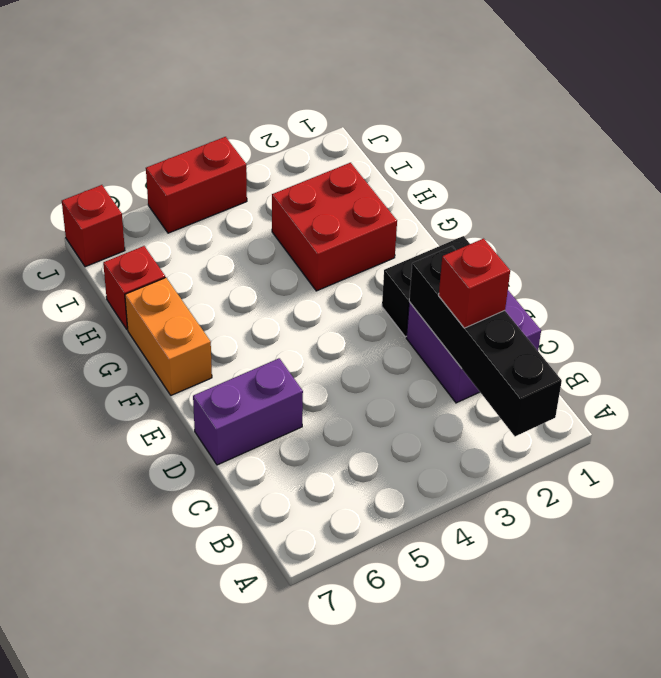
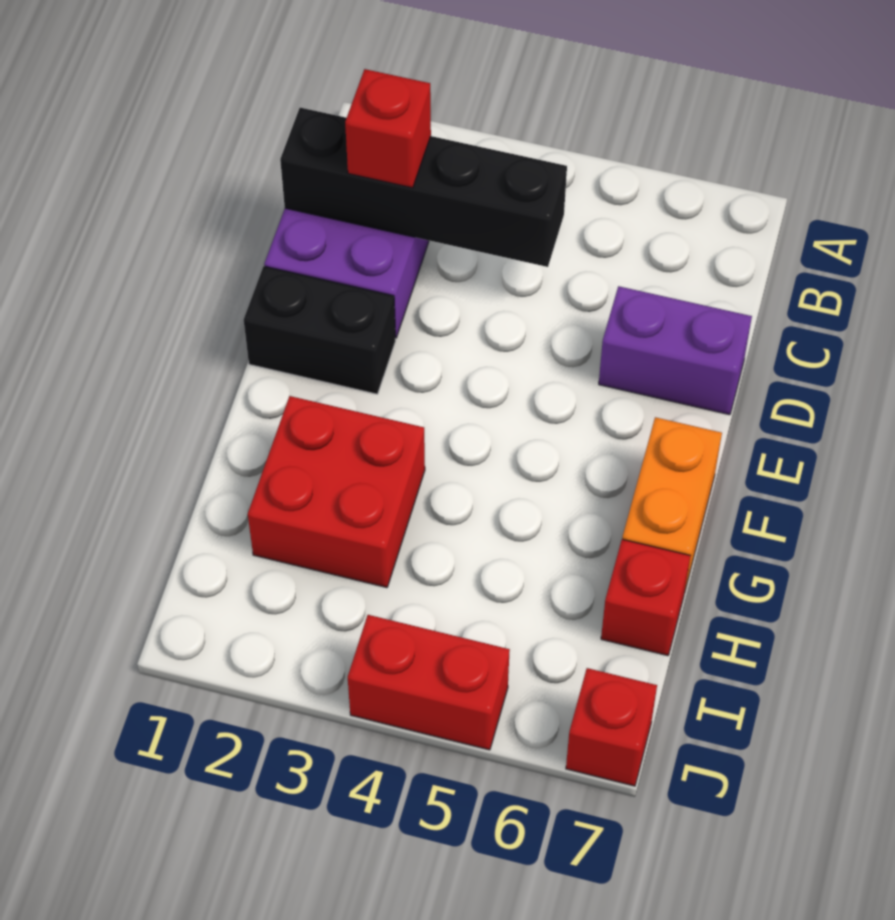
black brick A2:D2 level 2 -> black brick C1:C4 level 2

